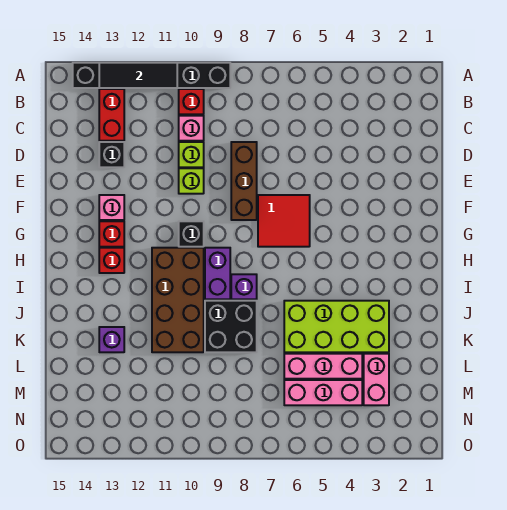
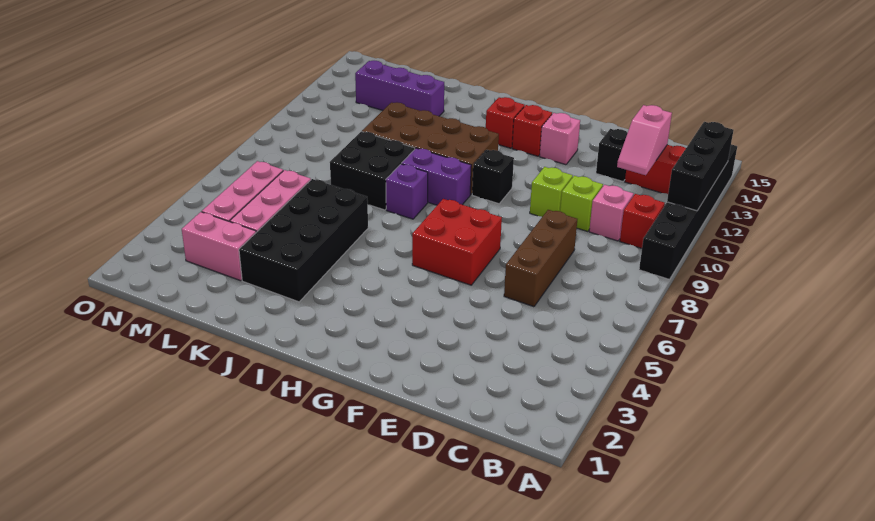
black tile A11:A13 level 2 -> black brick A11:A13 level 2
none -> pink slope C12:C13 level 2 top 13
brown brick D8:F8 level 1 -> brown brick D6:D8 level 1
red tile F6:G7 level 1 -> red brick F6:G7 level 1
lime brick J3:K6 level 1 -> black brick J3:K6 level 1
purple brick K13 level 1 -> purple brick K13:M13 level 1

